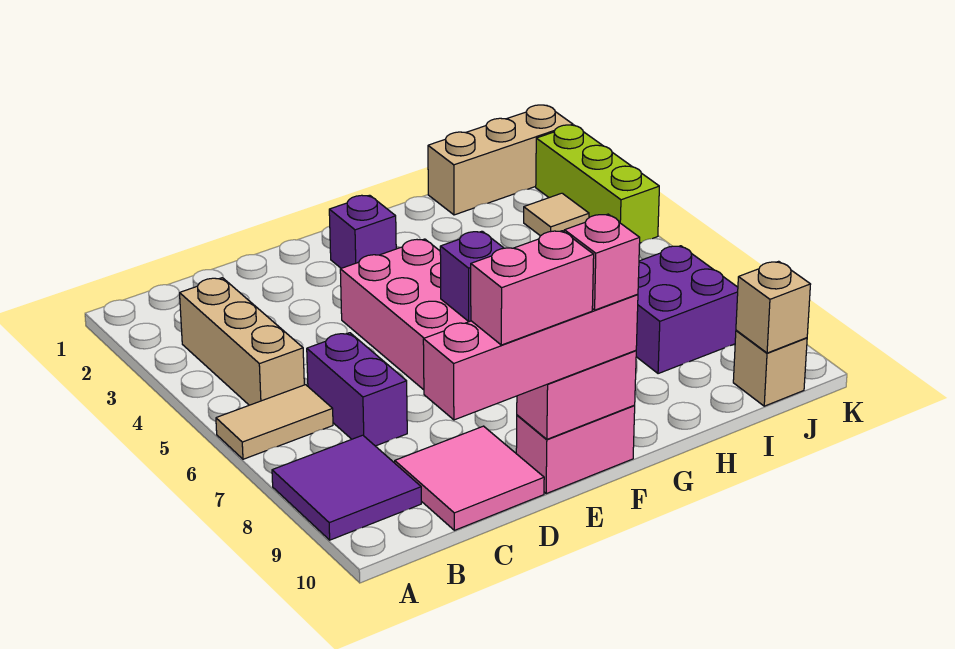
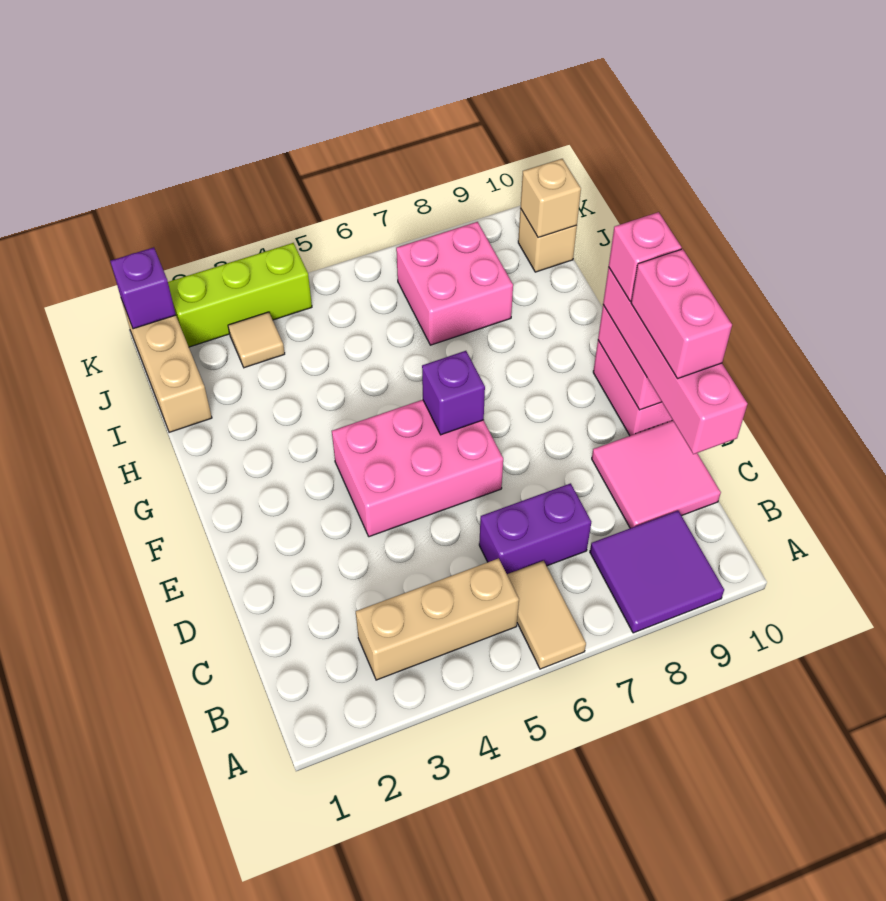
purple brick F2 level 1 -> purple brick K1 level 2
purple brick I7:J8 level 1 -> pink brick I7:J8 level 1

